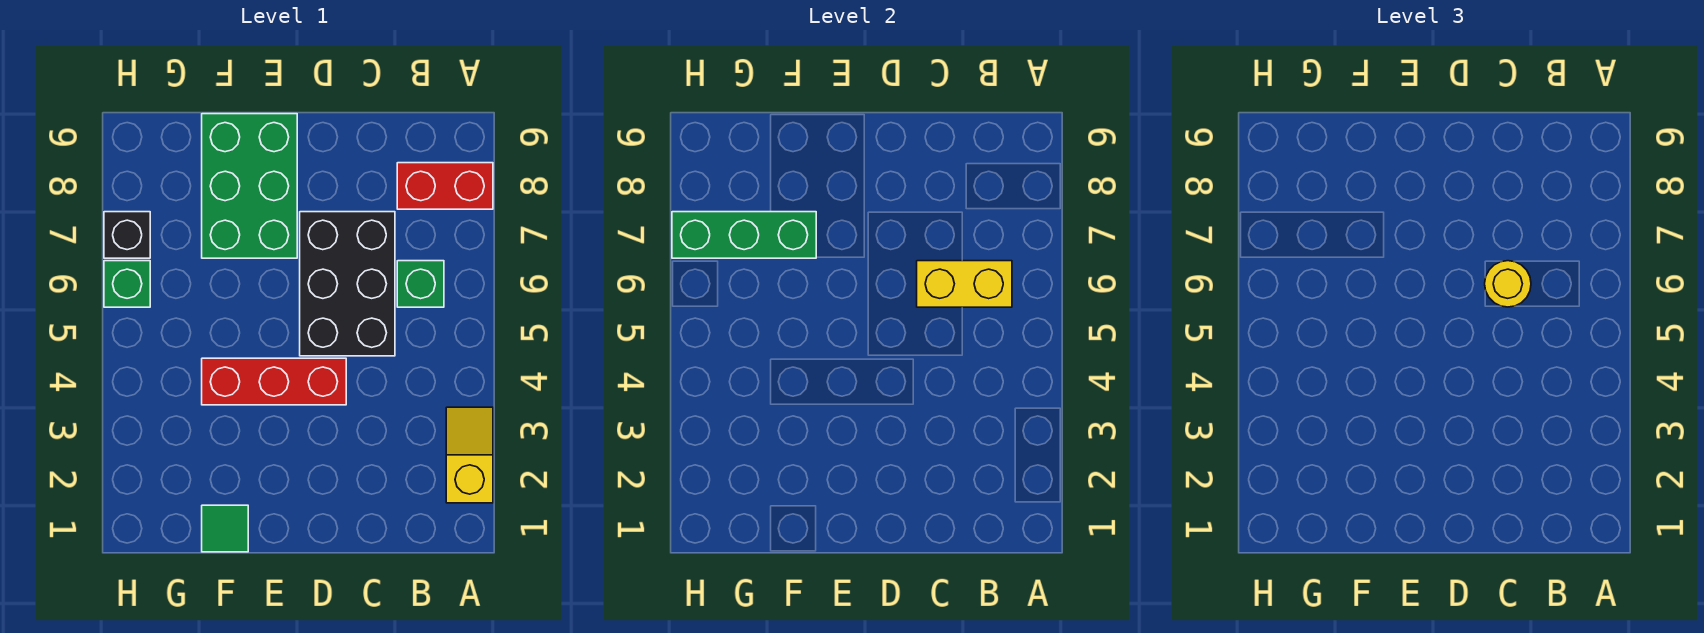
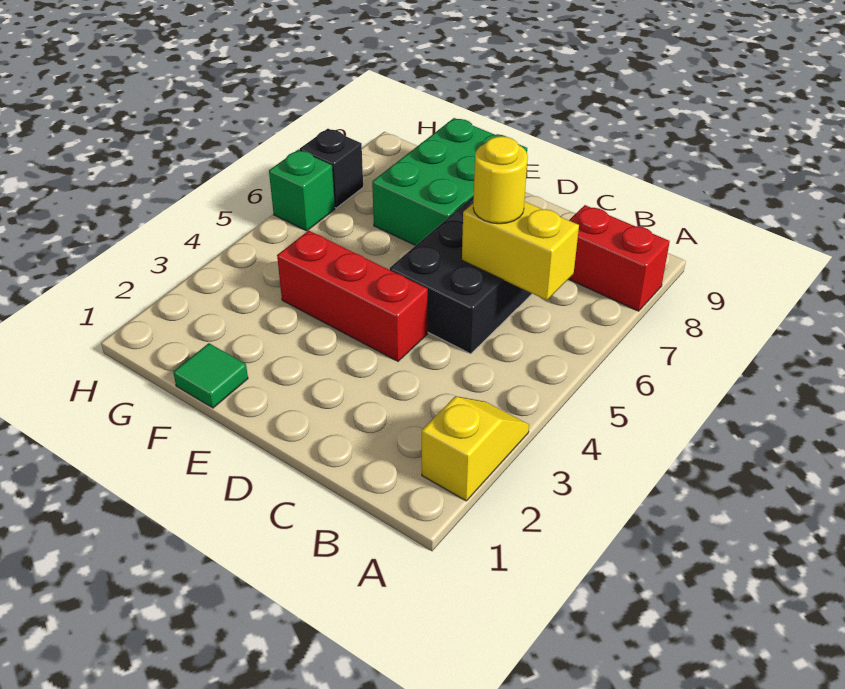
green brick B6 level 1 -> none
green brick F7:H7 level 2 -> none

